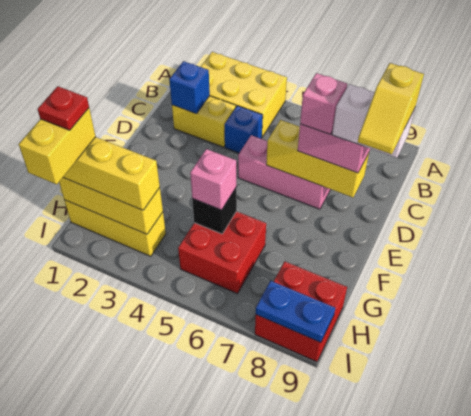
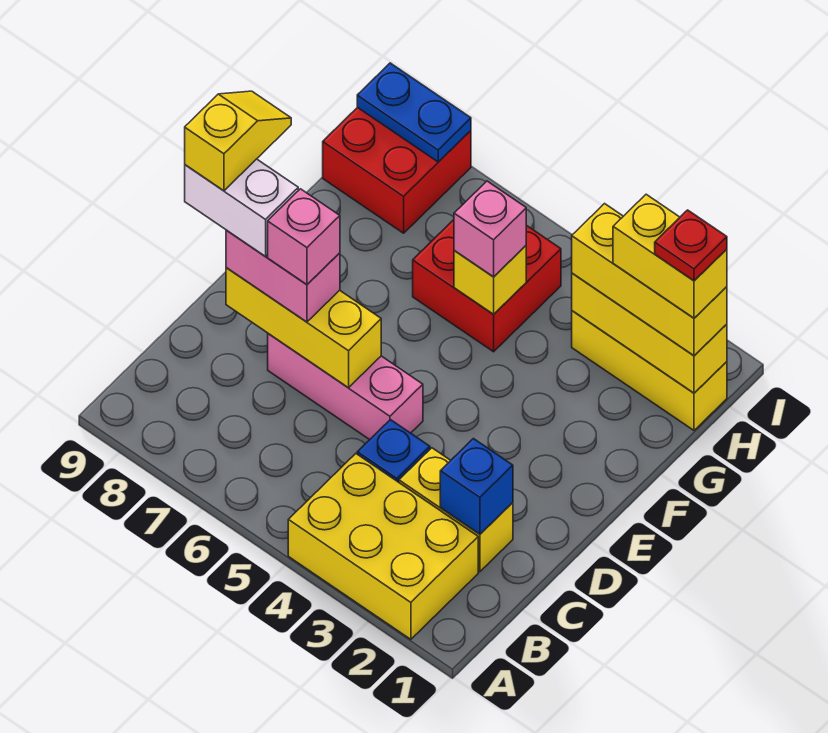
black brick G5 level 2 -> yellow brick G5 level 2
yellow brick H1:I1 level 4 -> yellow brick H1:H2 level 4

